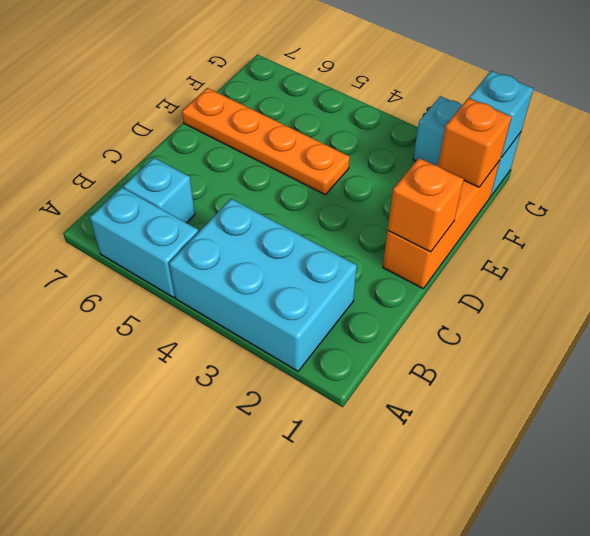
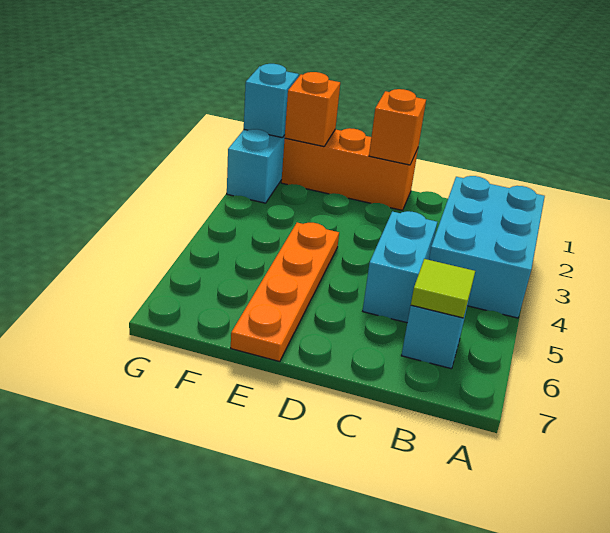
cyan brick A5:A6 level 1 -> cyan brick C4:C5 level 1
none -> lime tile B6 level 2

